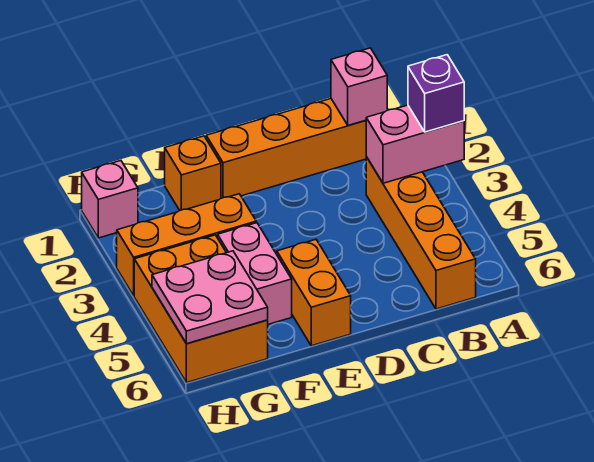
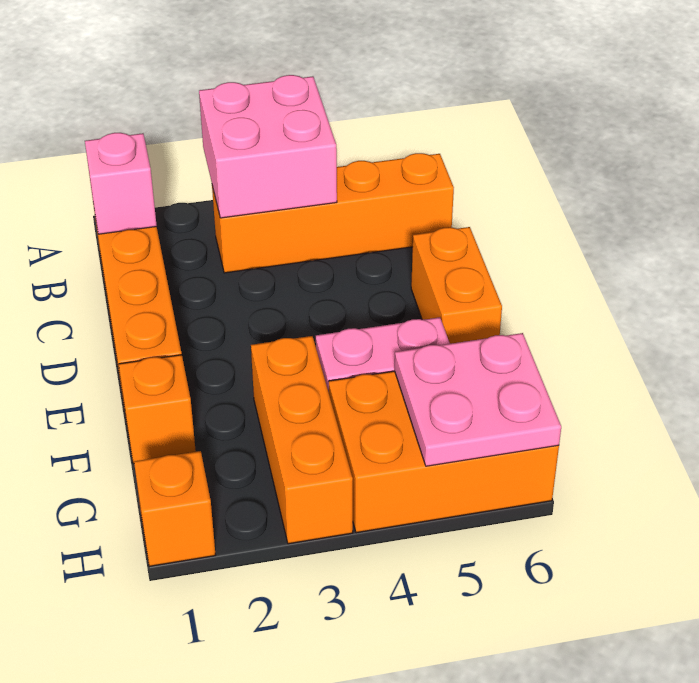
pink brick A3:B3 level 2 -> pink brick A3:B4 level 2
purple brick A3 level 3 -> none
orange brick E5:E6 level 1 -> orange brick D6:E6 level 1
pink brick H1 level 1 -> orange brick H1 level 1

